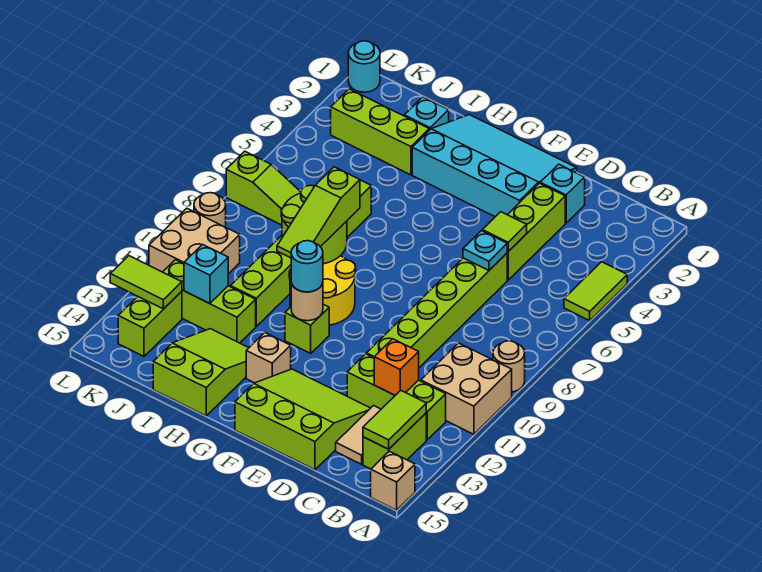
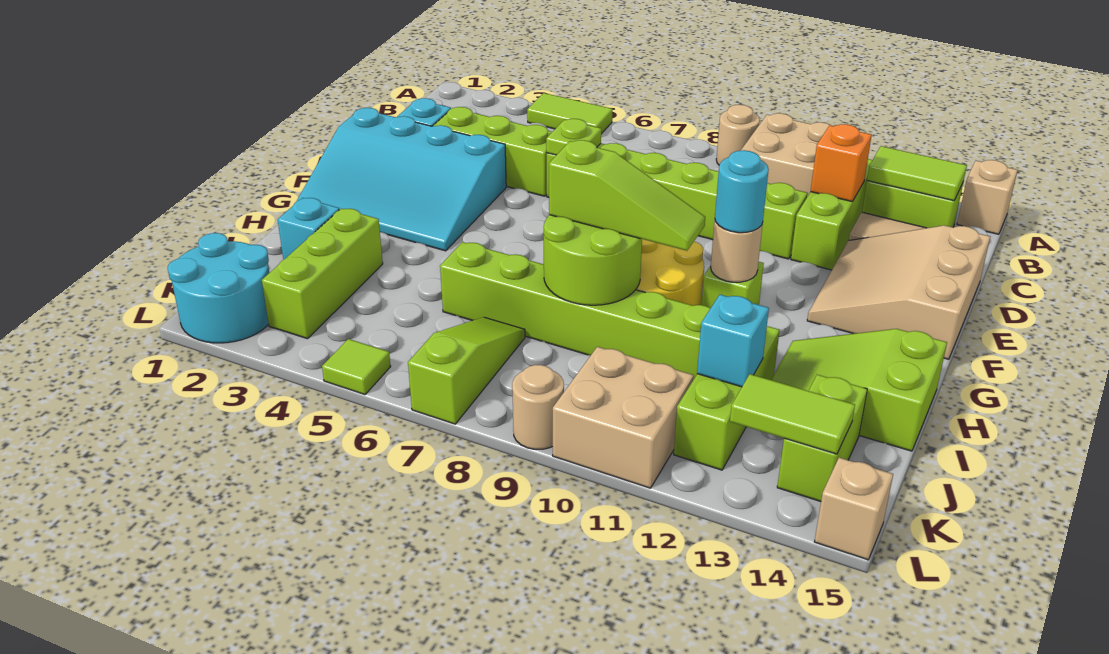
lime tile D5 level 2 -> lime tile L5 level 1
cyan plate D6 level 2 -> lime plate D6 level 2
lime slope D13:F15 level 1 top 15 -> tan slope D13:F15 level 1 top 15
cyan slope E1:H3 level 1 top 3 -> cyan slope E1:G4 level 1 top E
tan brick G13 level 1 -> tan brick L15 level 1
lime brick K13:K14 level 1 -> lime brick J14:K14 level 1
lime tile K13:L13 level 2 -> lime tile K13:K14 level 2
cyan round brick L1 level 1 -> cyan round brick K1:L2 level 1

